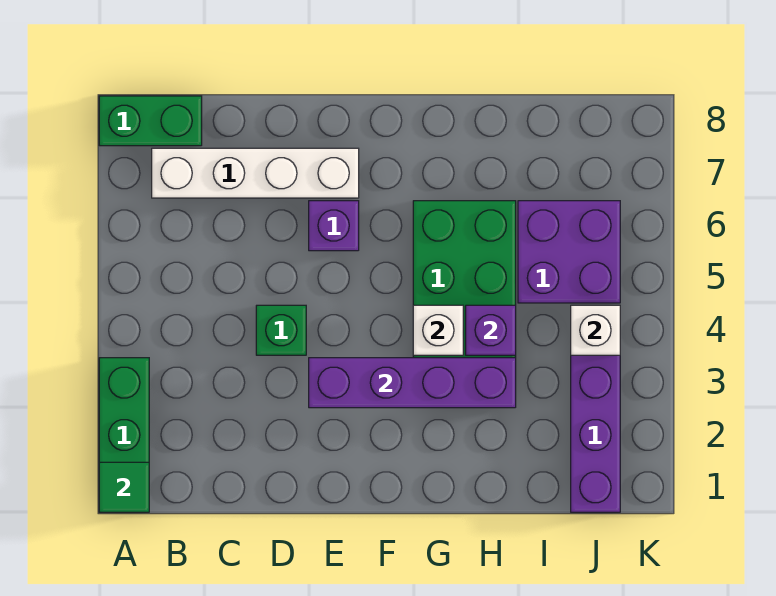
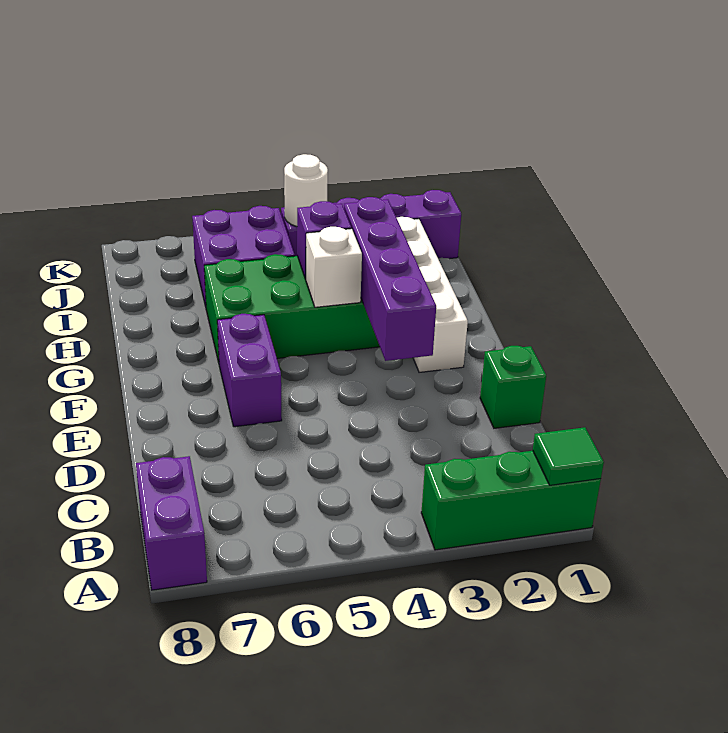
green brick A8:B8 level 1 -> purple brick A8:B8 level 1
white brick B7:E7 level 1 -> white brick F2:I2 level 1
green brick D4 level 1 -> green brick D1 level 1
purple brick E6 level 1 -> purple brick E6:F6 level 1
white brick J4 level 2 -> white round brick J4 level 2

